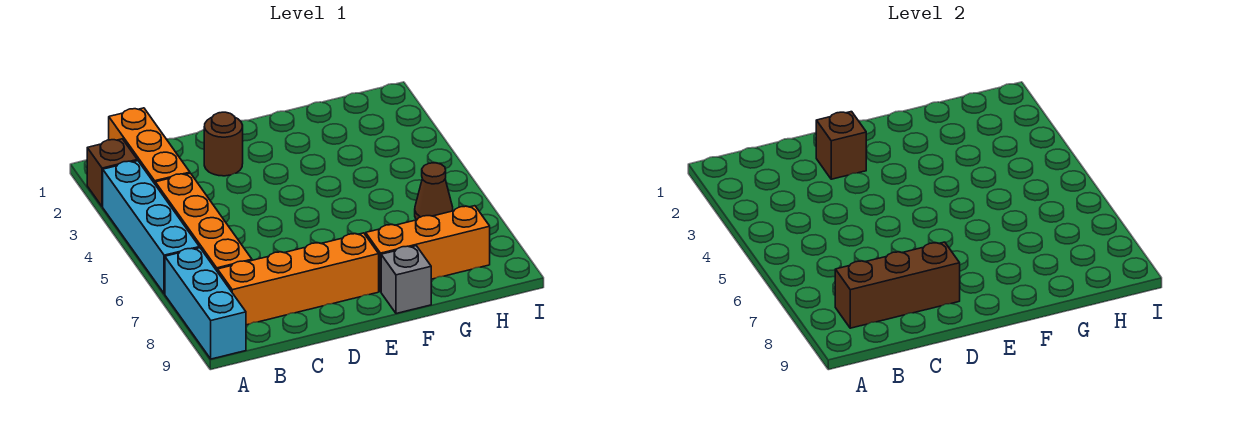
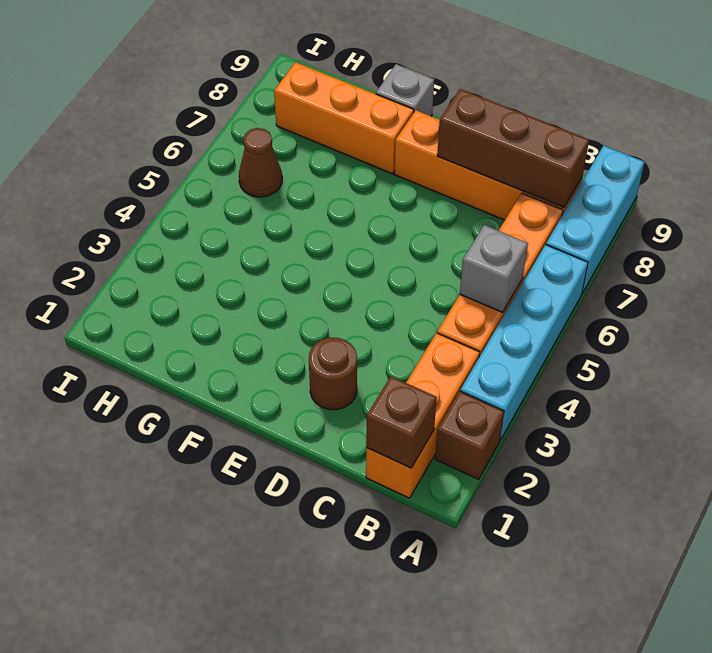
none -> grey brick B5 level 2
brown brick D2 level 2 -> brown brick B1 level 2

